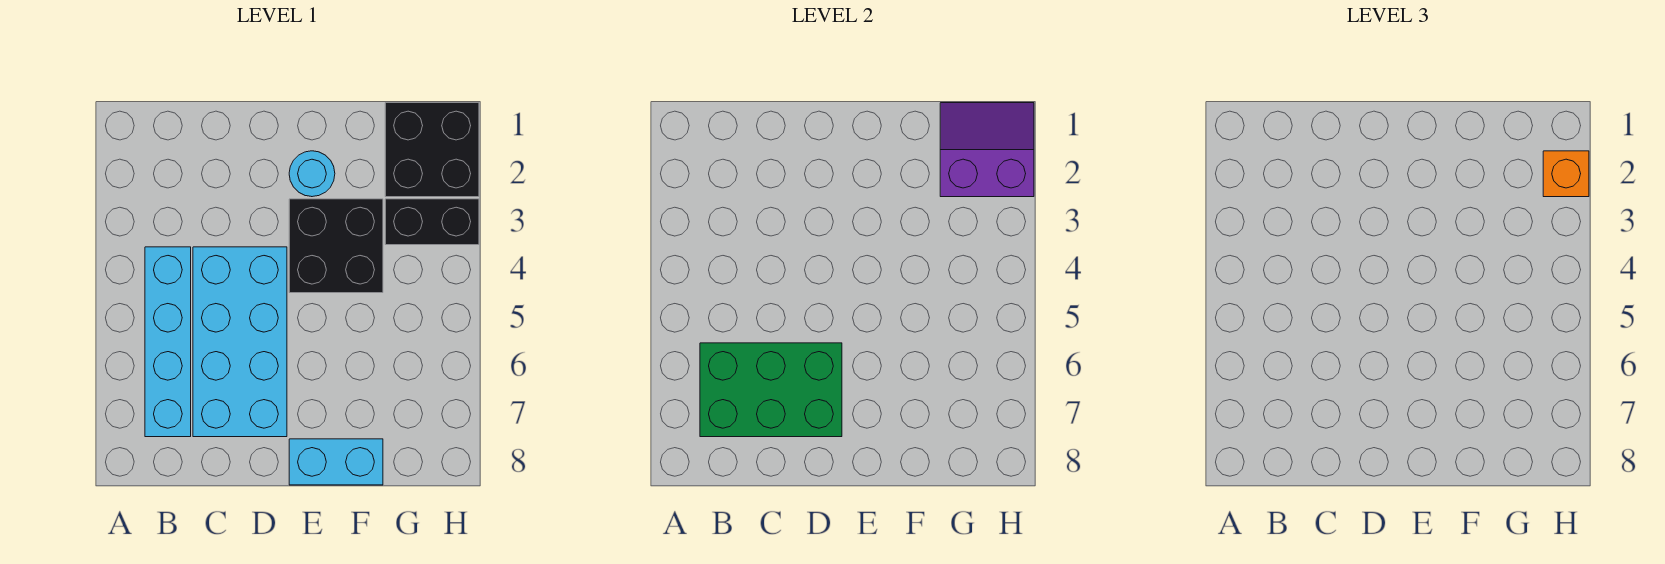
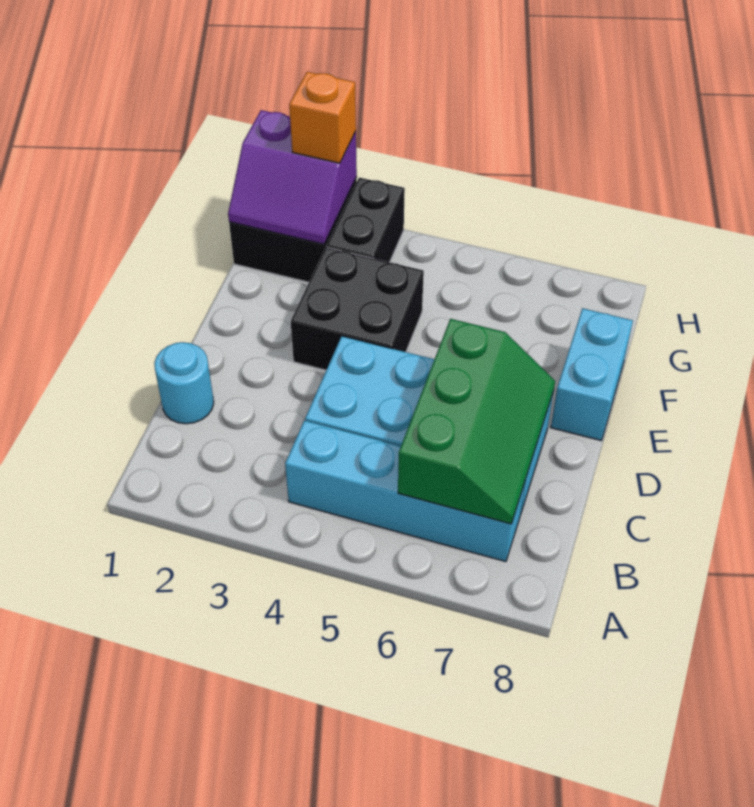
green brick B6:D7 level 2 -> green slope B6:D7 level 2 top 6
cyan round brick E2 level 1 -> cyan round brick C1 level 1
purple slope G1:H2 level 2 top 2 -> purple slope G1:H2 level 2 top H

